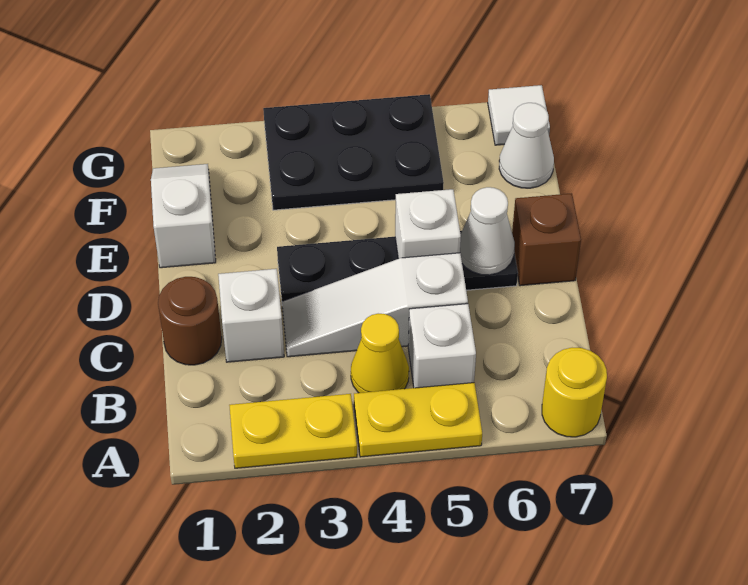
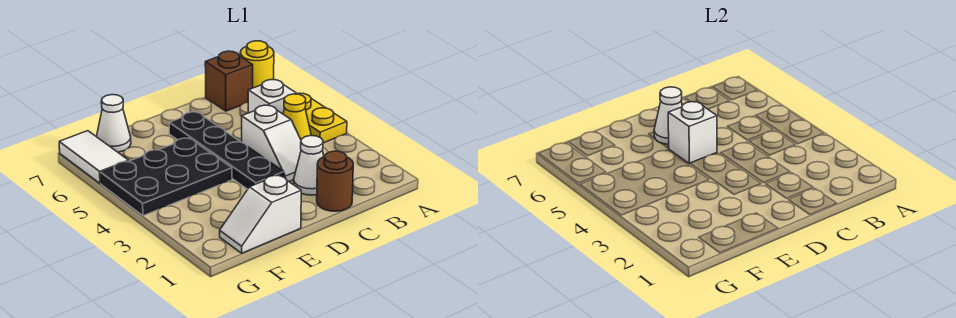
yellow plate A2:A3 level 1 -> none
white brick C2 level 1 -> white cone C2 level 1
white slope C3:C5 level 1 top 5 -> white slope C3:C4 level 1 top 4
brown brick D7 level 1 -> brown brick B7 level 1
black plate F3:G5 level 1 -> black plate E4:G5 level 1
white tile G7 level 1 -> white tile G6:G7 level 1

